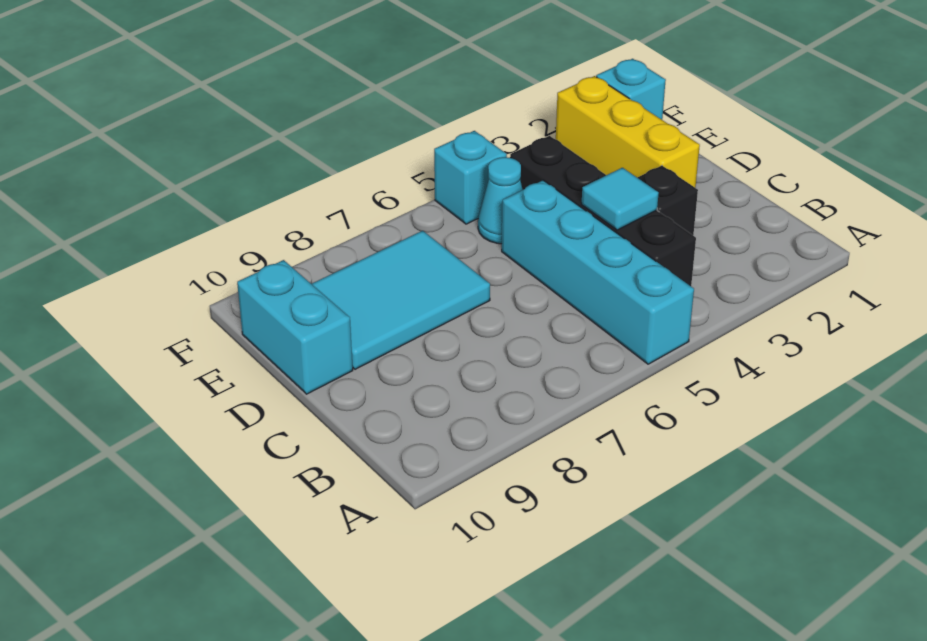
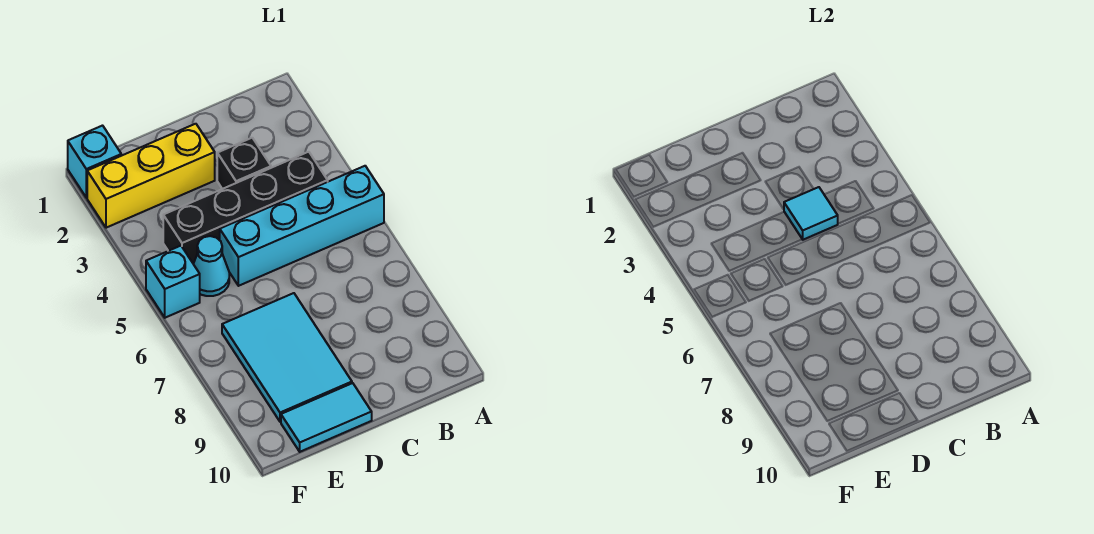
cyan brick D10:E10 level 1 -> cyan tile D10:E10 level 1

